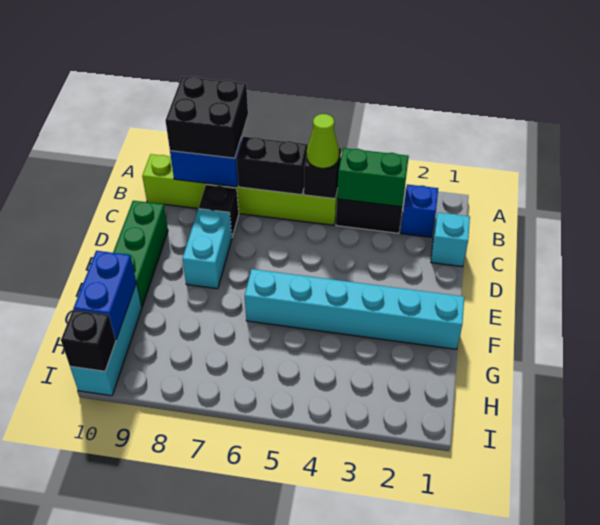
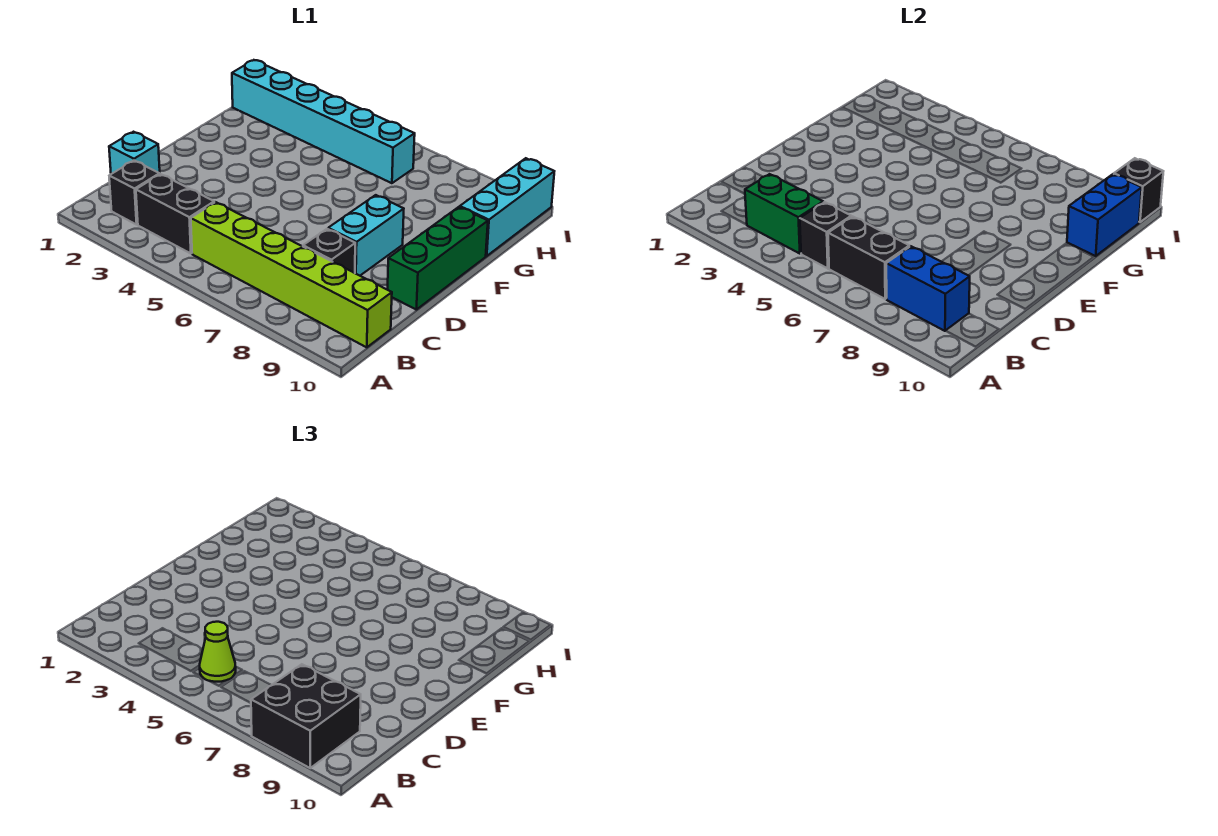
blue brick B2 level 1 -> black brick B2 level 1
cyan brick F1:F6 level 1 -> cyan brick H1:H6 level 1

